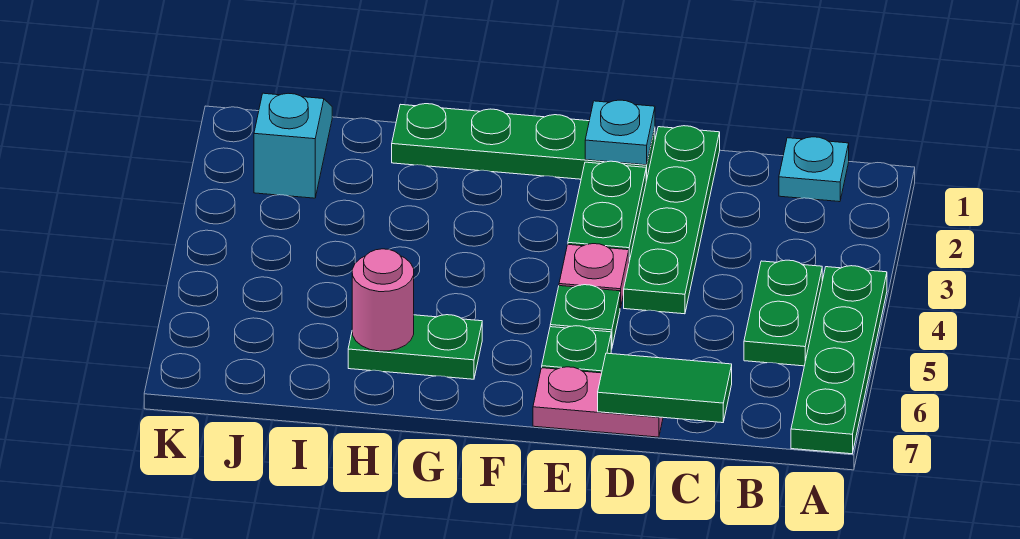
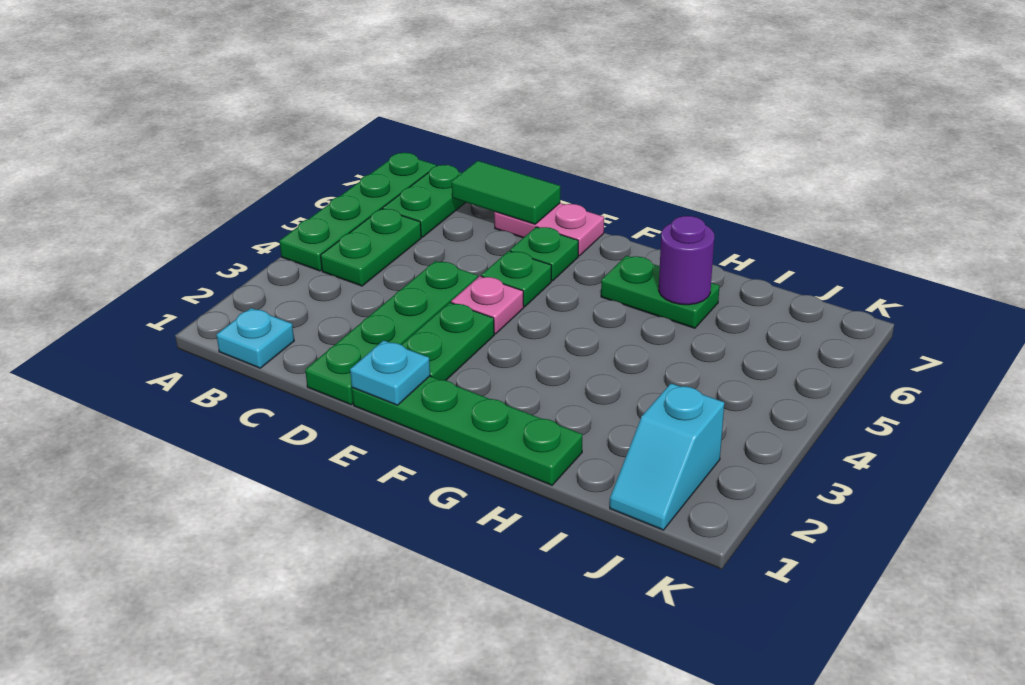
none -> green plate B6:B7 level 1
pink round brick H6 level 2 -> purple round brick H6 level 2

